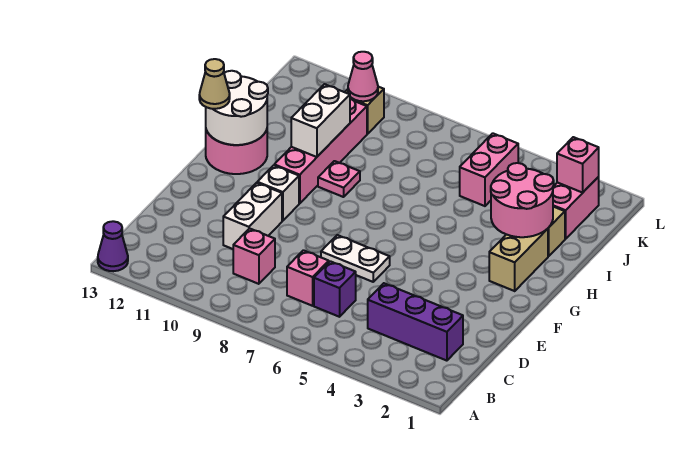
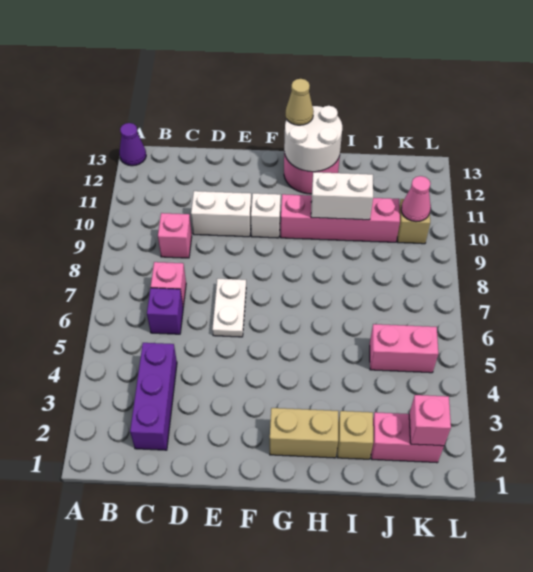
pink round brick H2:I3 level 2 -> none
pink plate H9 level 1 -> none

